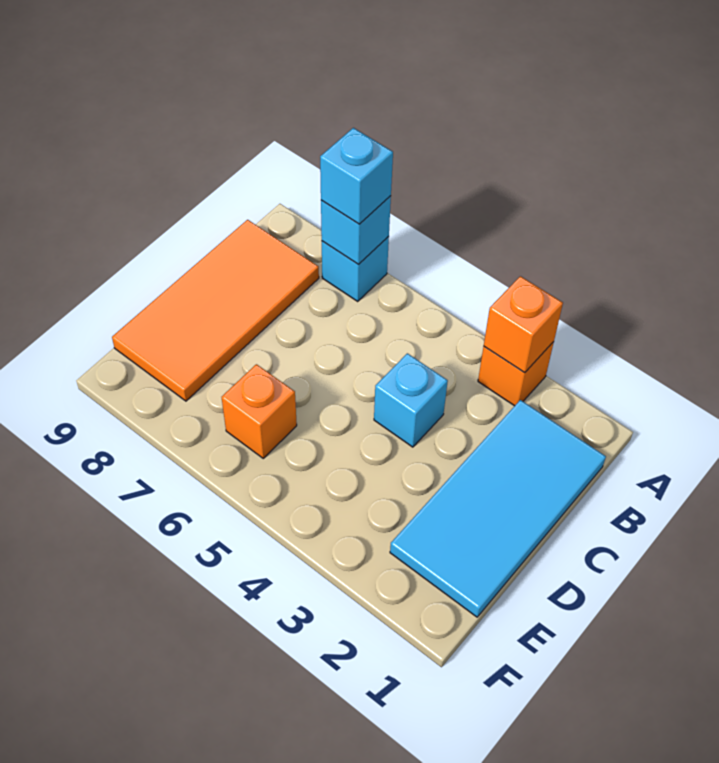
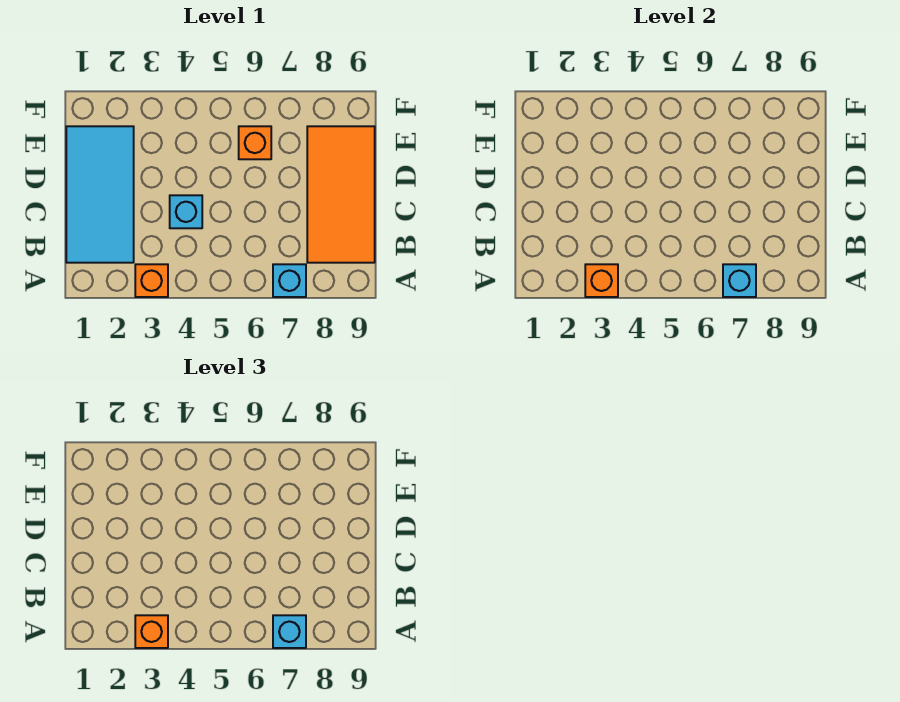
none -> orange brick A3 level 3

